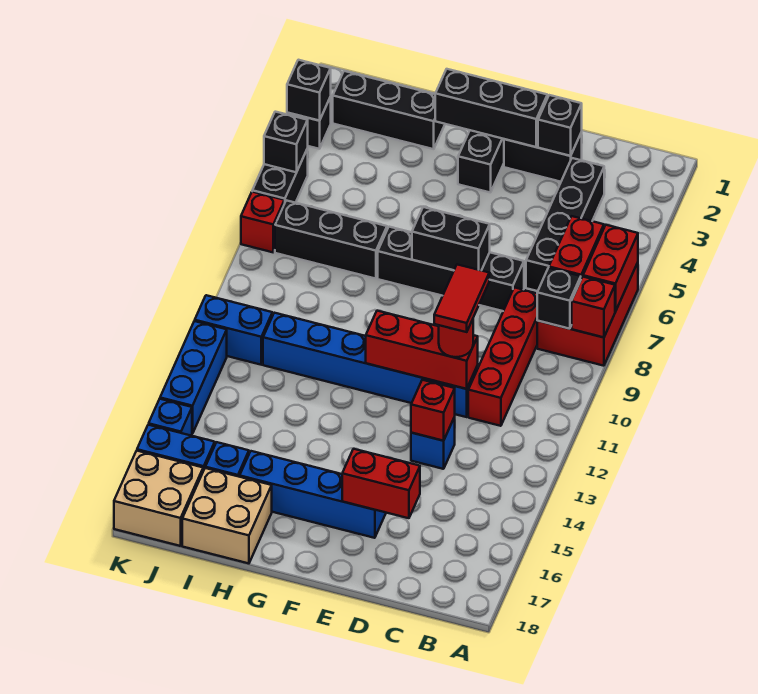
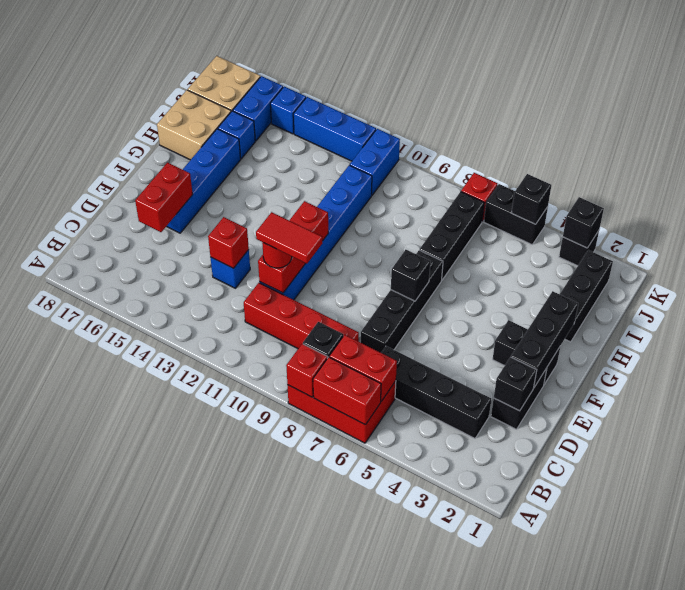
black brick E7:F7 level 2 -> black brick F7 level 2

